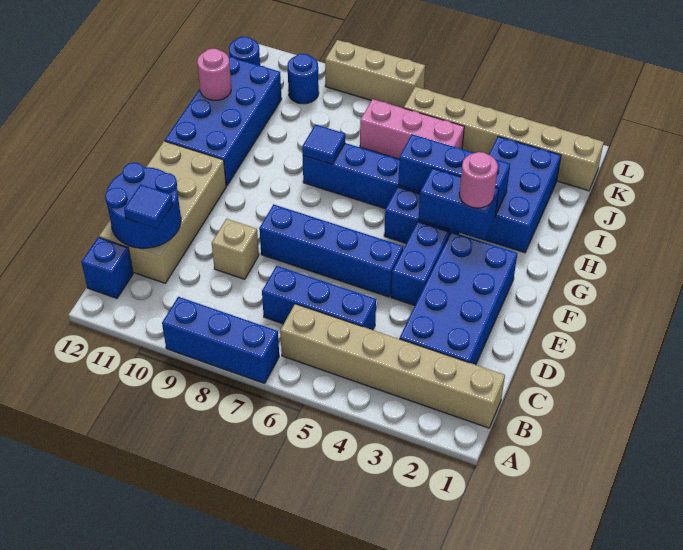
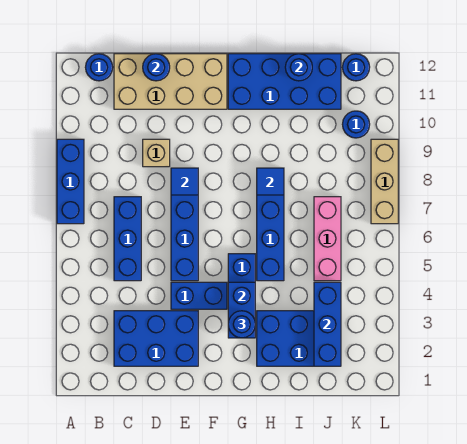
tan brick B1:B6 level 1 -> none
blue brick B12 level 1 -> blue round brick B12 level 1
blue brick C2:F3 level 1 -> blue brick C2:E3 level 1
blue round brick C11:D12 level 2 -> blue round brick D12 level 2
blue tile C11 level 3 -> blue tile E8 level 2
pink round brick G3 level 3 -> blue round brick G3 level 3
blue brick H3:H5 level 2 -> blue brick J2:J4 level 2
pink round brick I12 level 2 -> blue round brick I12 level 2
tan brick K1:K6 level 1 -> none

